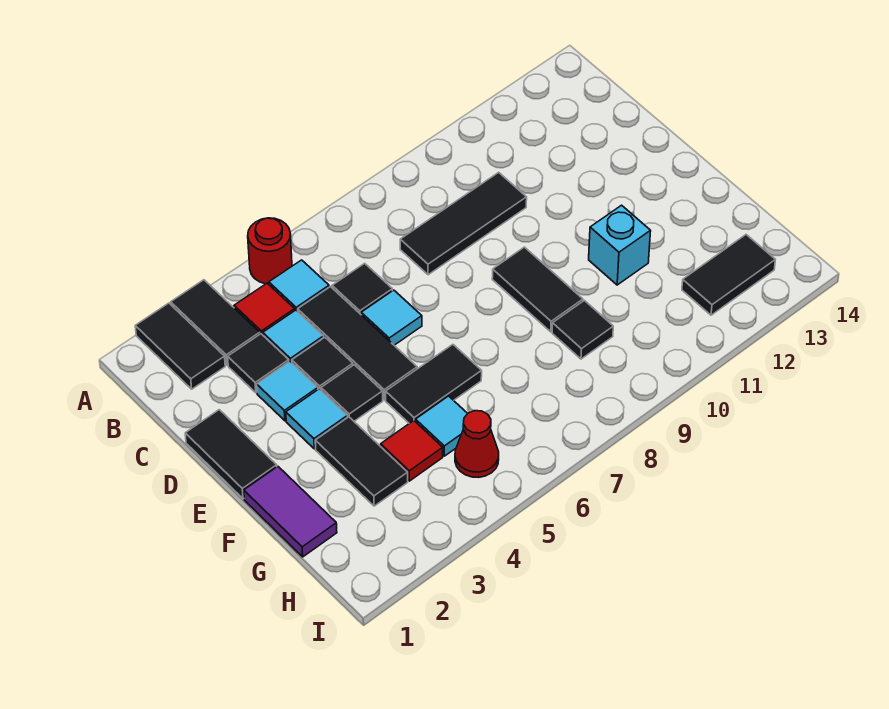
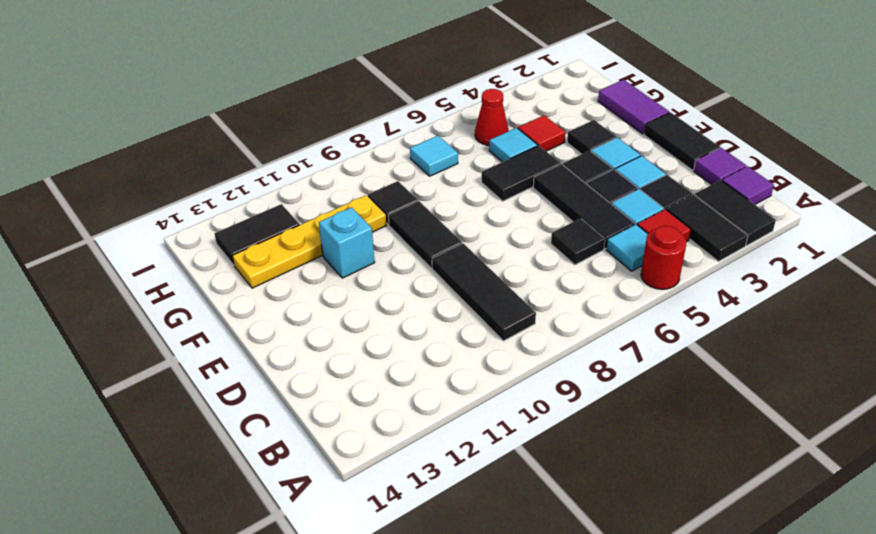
none -> purple tile B1 level 1
none -> purple tile C1 level 1
black tile C8:C10 level 1 -> black tile B9:D9 level 1
cyan tile D6 level 1 -> cyan tile H7 level 1
black tile F3:G3 level 1 -> black tile F3 level 1
none -> yellow plate G10:G13 level 1

